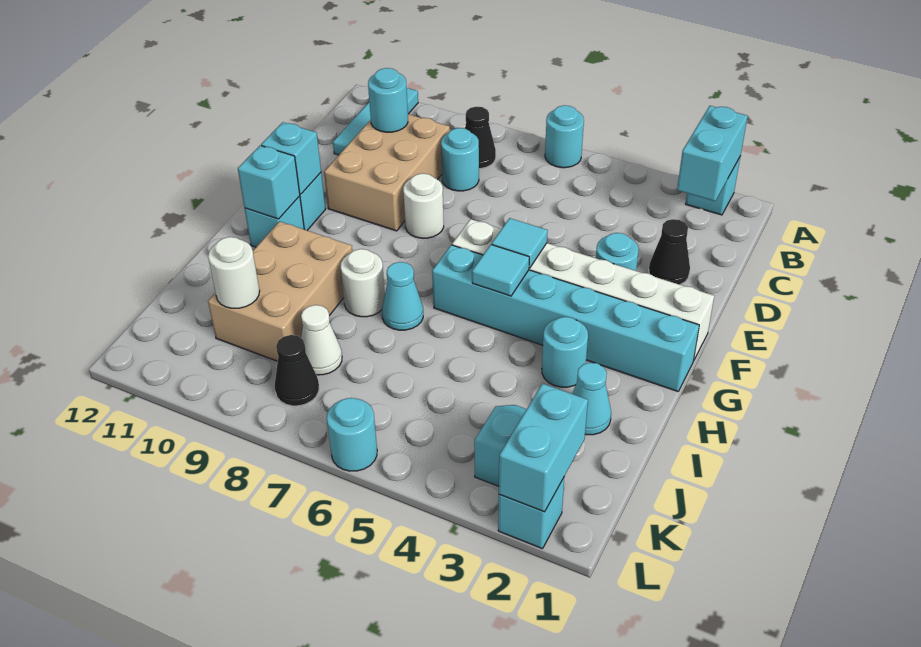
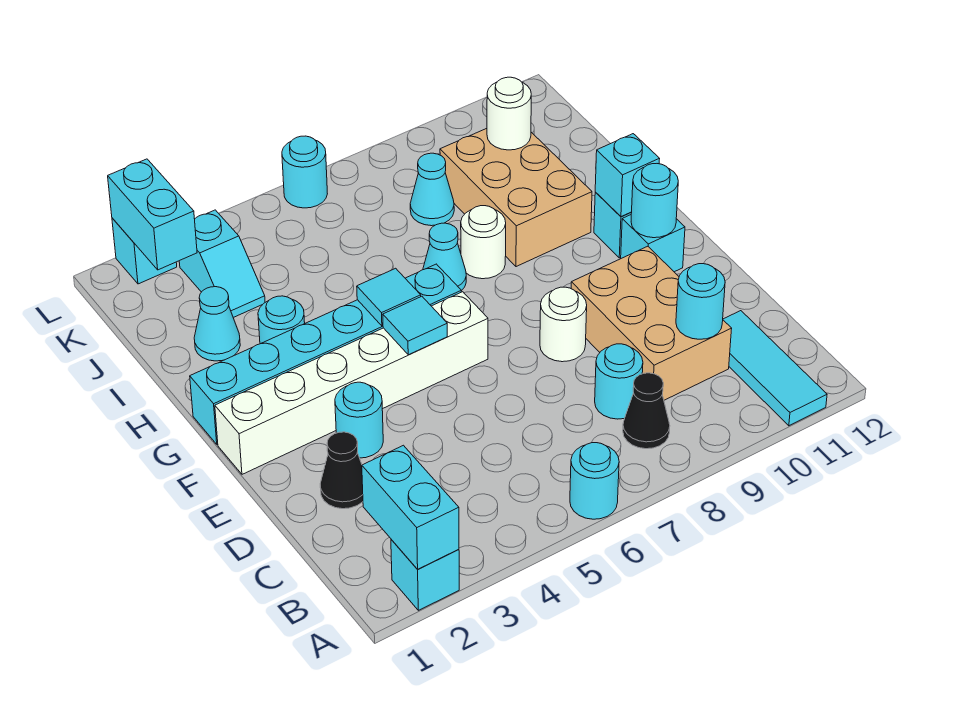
cyan brick F11 level 2 -> cyan round brick F11 level 2
white cone J8 level 1 -> cyan cone J8 level 1
black cone K8 level 1 -> none

